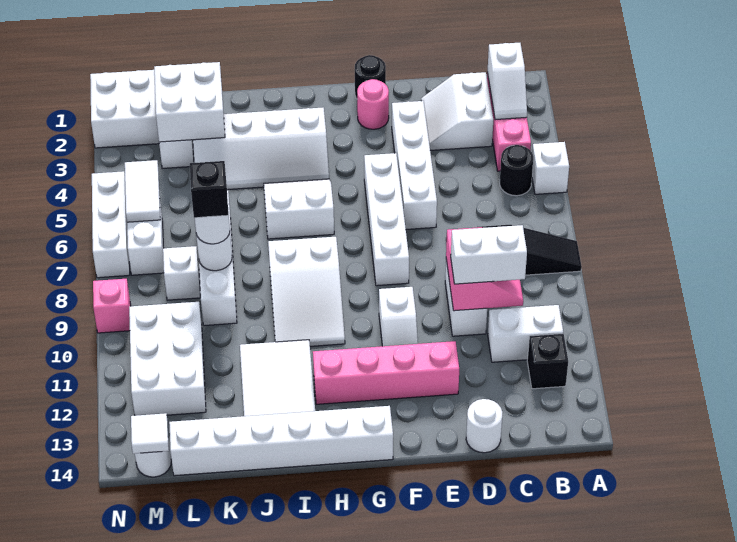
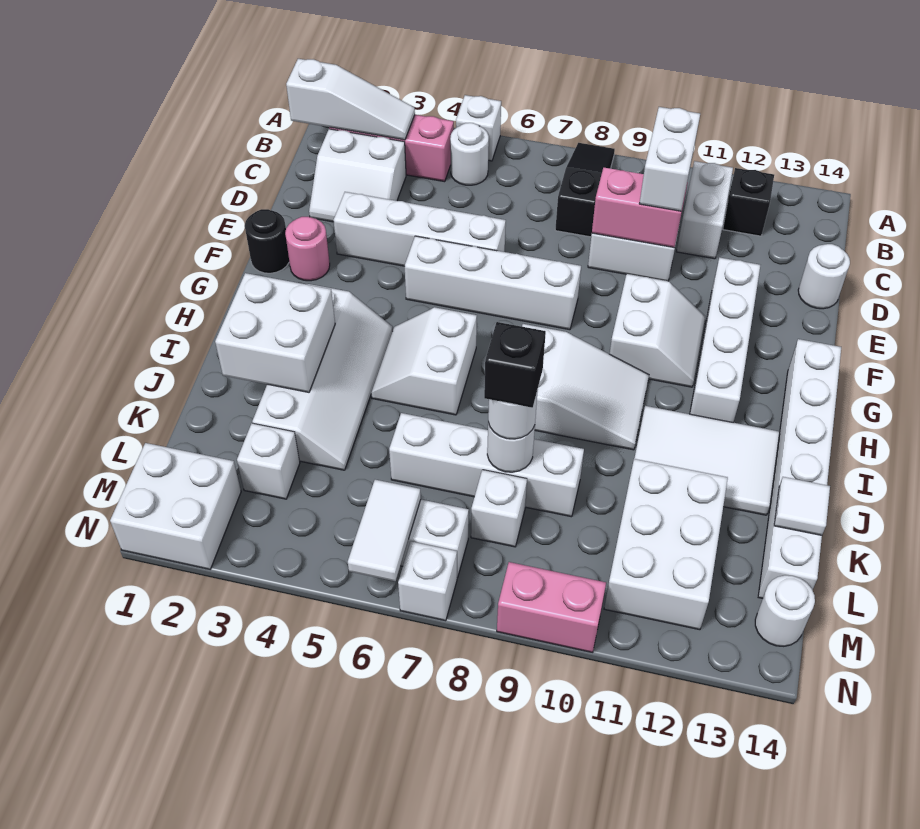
white slope B2:B3 level 2 top 2 -> white slope B1:B3 level 2 top 1
black round brick B5 level 1 -> white round brick B5 level 1
pink brick E12:H12 level 1 -> white brick E12:H12 level 1
white slope F10:F11 level 1 top 10 -> white slope F10:G11 level 1 top 10
white brick K2:L3 level 2 -> white brick I2:J3 level 2
white brick L10:M12 level 1 -> white brick K11:M12 level 1
white tile M5:M6 level 2 -> white tile M6:N6 level 2
white tile M14 level 2 -> white tile K14 level 2
white brick N5:N7 level 1 -> white brick N7 level 1
pink brick N9 level 1 -> pink brick N9:N10 level 1

